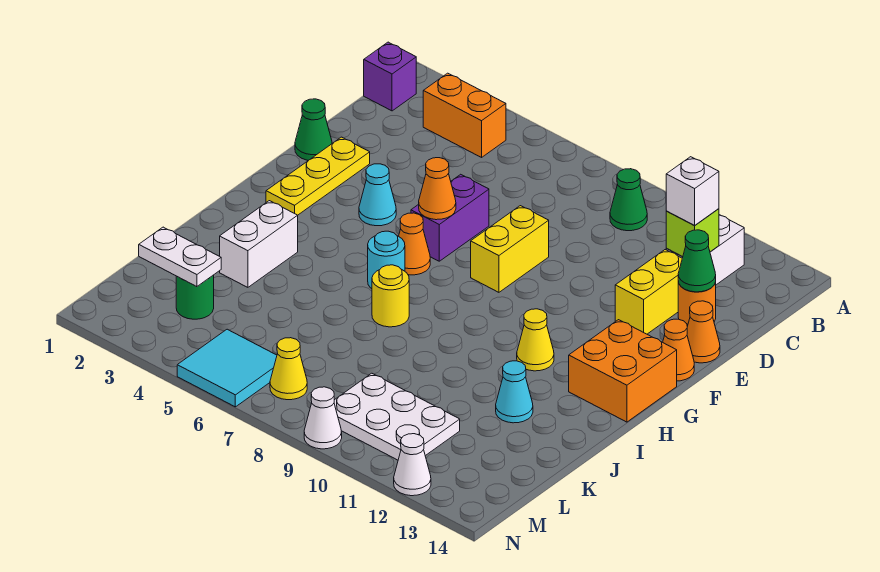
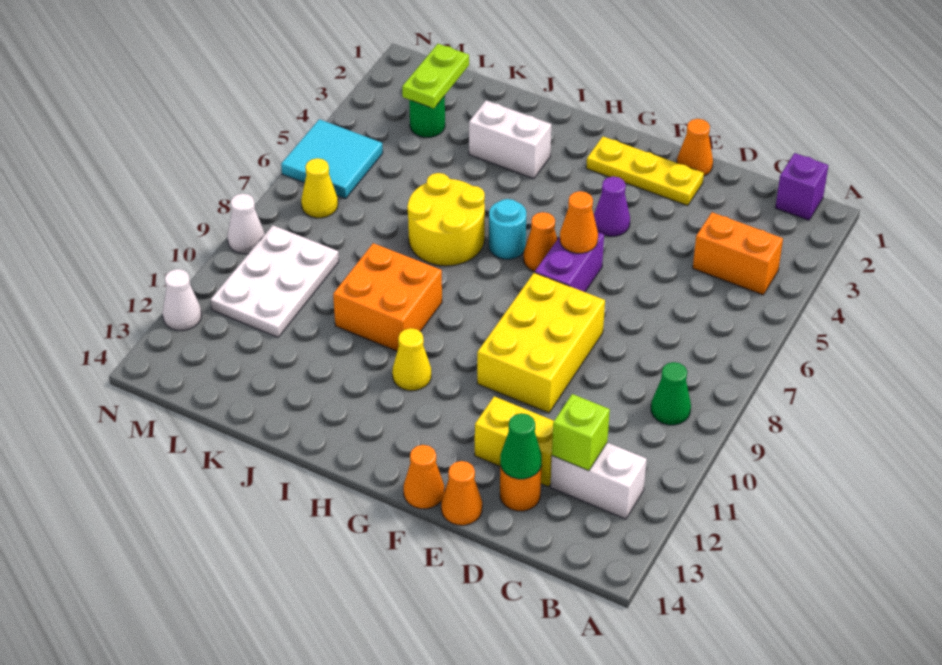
orange brick B3:B4 level 1 -> orange brick B4:C4 level 1
white brick C12 level 3 -> none
green cone E1 level 1 -> orange cone E1 level 1
purple brick E6:F6 level 1 -> purple brick F6:F7 level 1
yellow brick E8:F8 level 1 -> yellow brick E8:F10 level 1
cyan cone F4 level 1 -> purple cone F4 level 1
orange brick G13:H14 level 1 -> orange brick I9:J10 level 1
yellow round brick I7 level 1 -> yellow round brick I6:J7 level 1
cyan cone J12 level 1 -> none
white plate L2:L3 level 2 -> lime plate L2:L3 level 2

